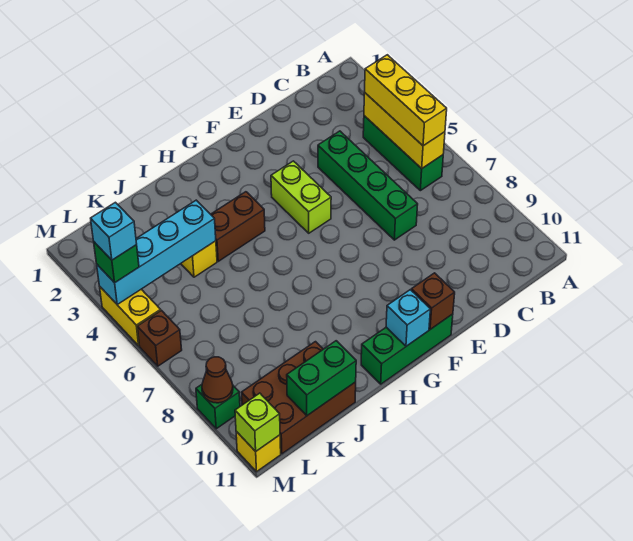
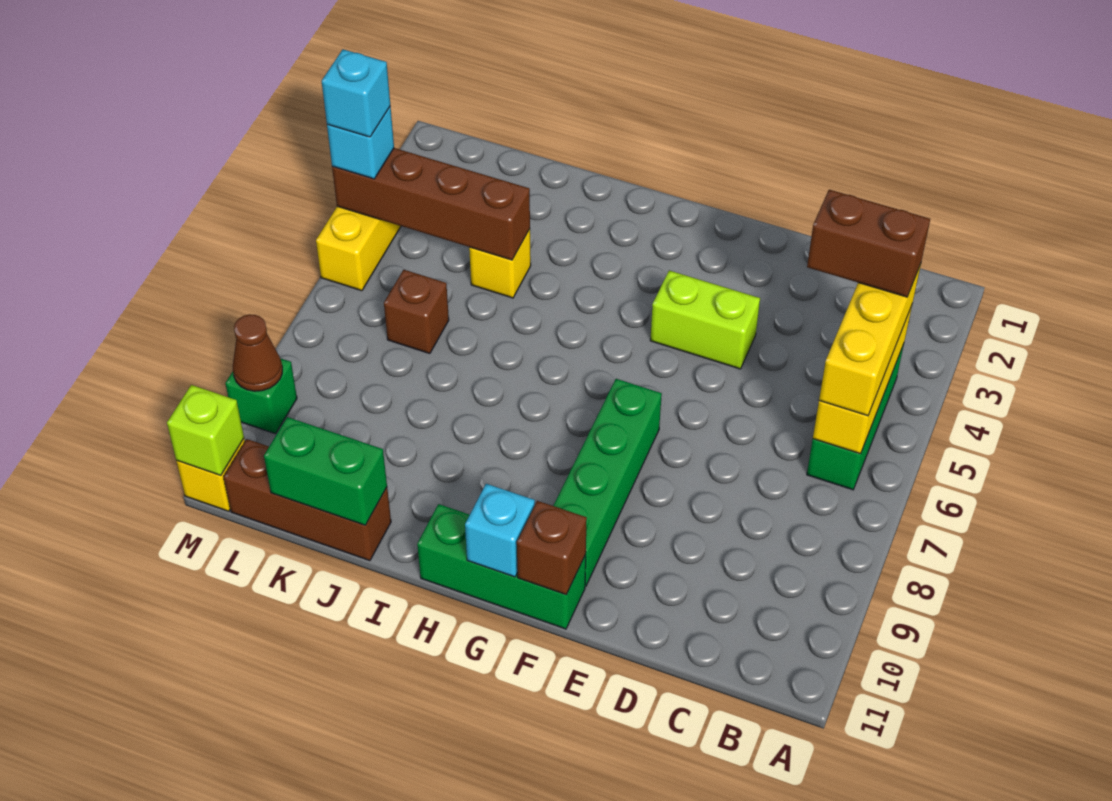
green brick D4:D7 level 1 -> green brick F7:F10 level 1
lime brick F4:F5 level 1 -> lime brick E4:F4 level 1
brown brick H4:I4 level 1 -> brown brick B4:C4 level 4
cyan brick J4:M4 level 2 -> brown brick J4:M4 level 2
brown brick J10:L11 level 1 -> brown brick J11:L11 level 1
green brick M4 level 3 -> cyan brick M4 level 3
brown brick M6 level 1 -> brown brick K6 level 1

